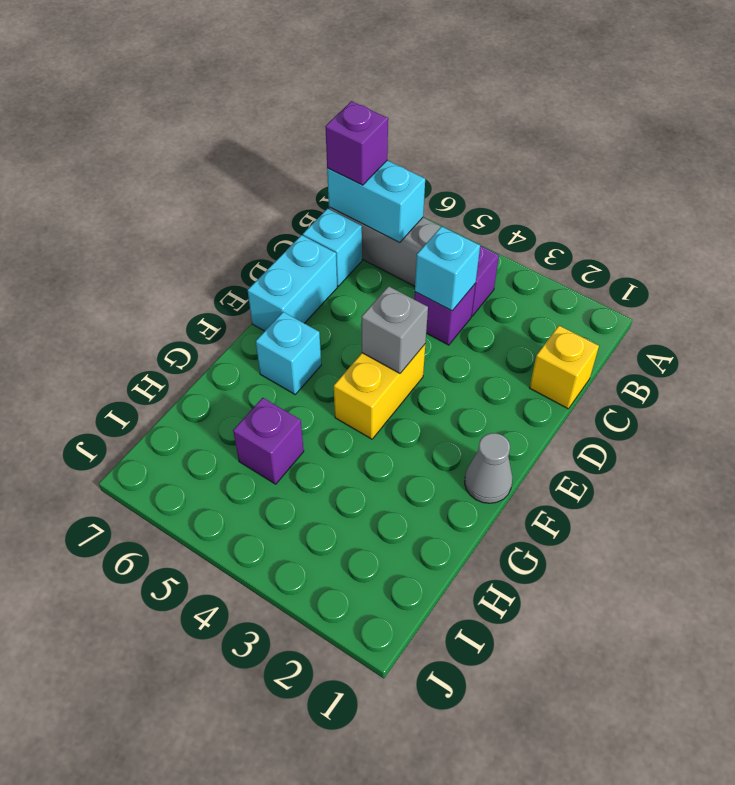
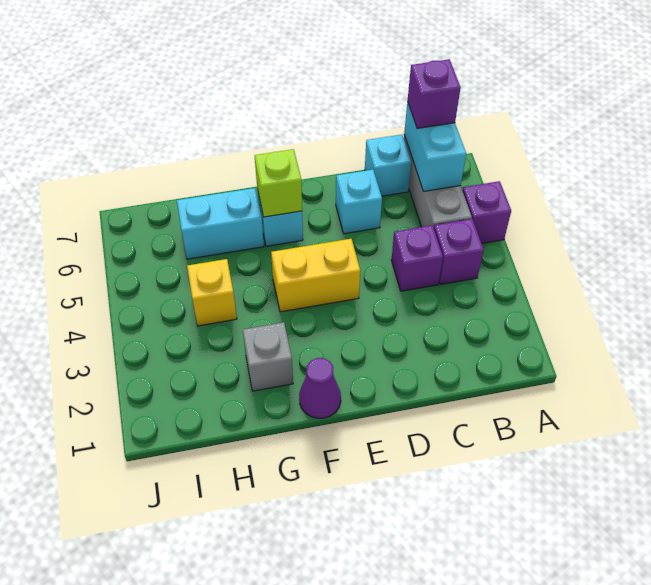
yellow brick C1 level 1 -> yellow brick H4 level 1
cyan brick C4 level 2 -> cyan brick D6 level 1
cyan brick D7:E7 level 1 -> cyan brick G6:H6 level 1
grey brick E4 level 2 -> grey brick G2 level 1
grey cone F1 level 1 -> purple cone F1 level 1
none -> lime brick F6 level 2
purple brick H5 level 1 -> purple brick A5 level 1

